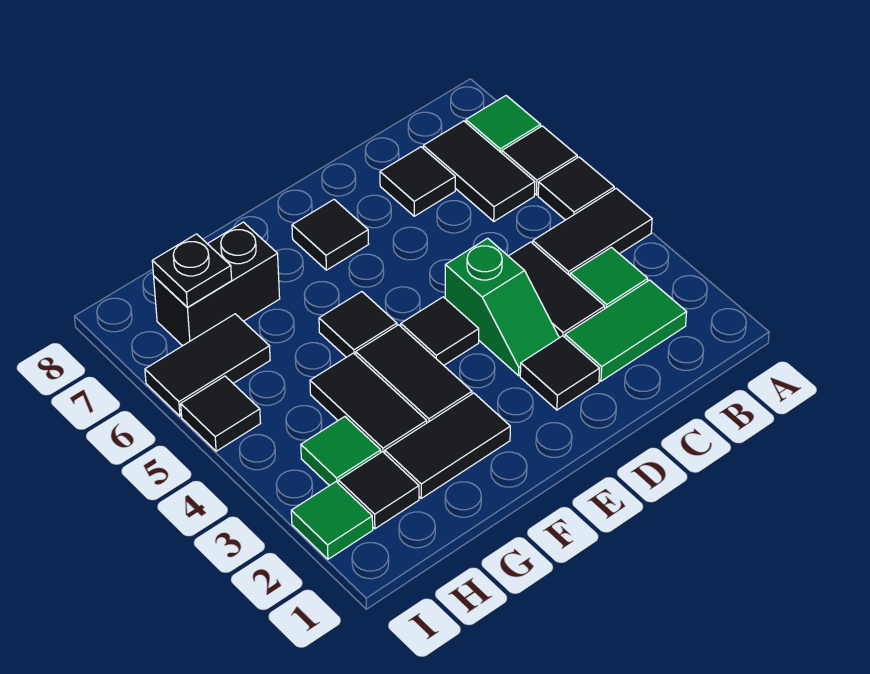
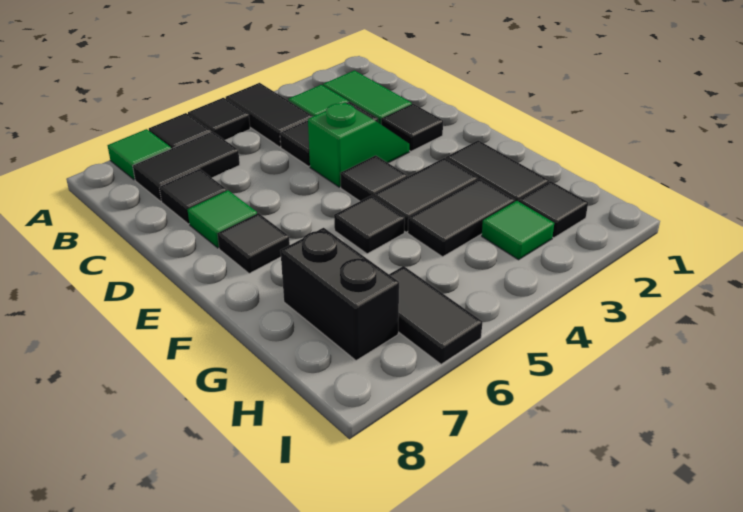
black plate H7 level 2 -> none
green tile I2 level 1 -> green tile D7 level 1
black tile I5 level 1 -> none

